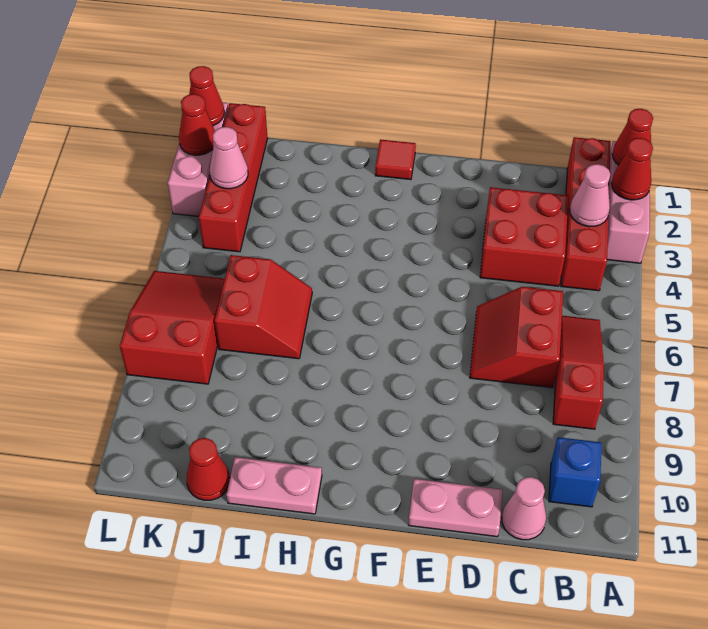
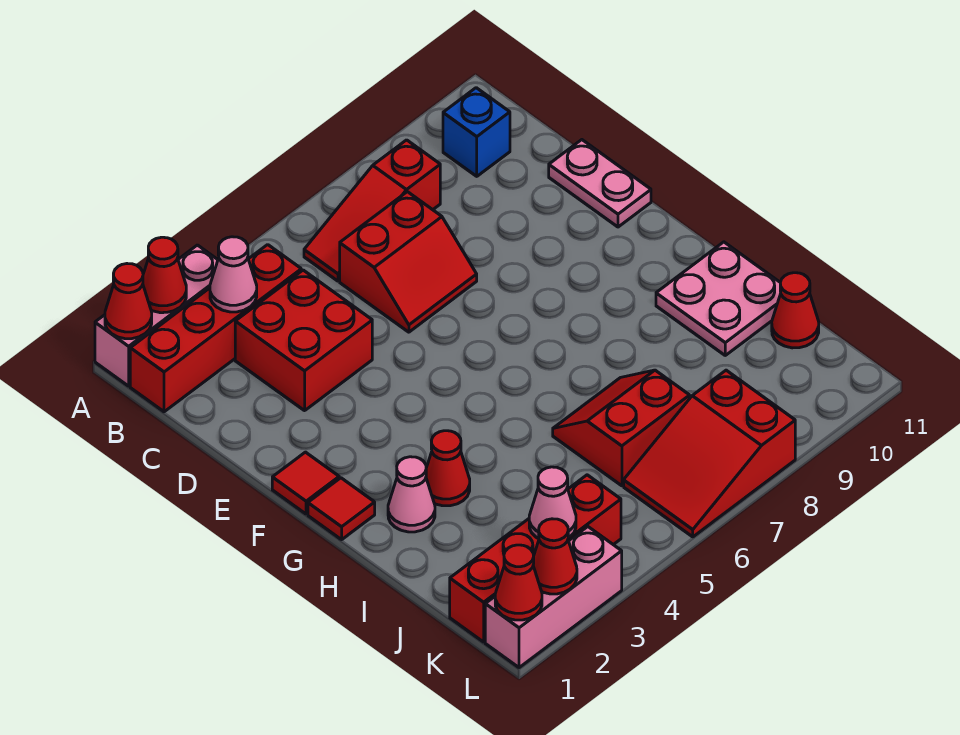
pink cone C11 level 1 -> pink cone H2 level 1
none -> red tile F1 level 1
none -> red cone H3 level 1
pink plate H11:I11 level 1 -> pink plate H10:I11 level 1

